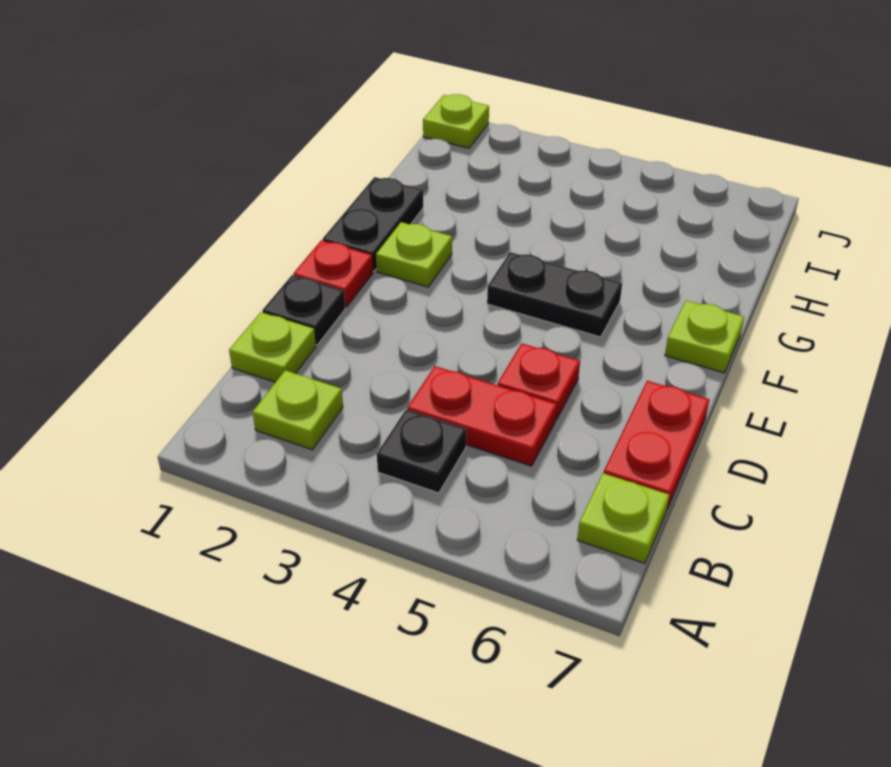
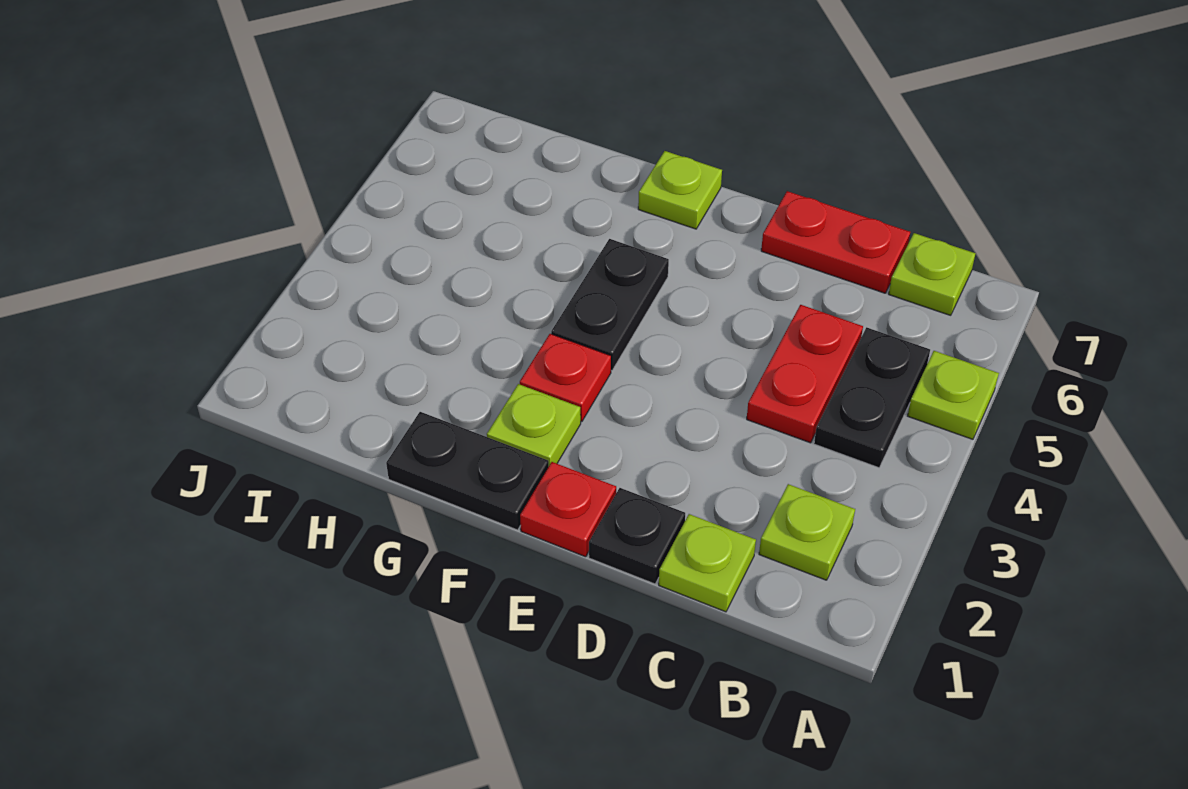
black plate B4 level 1 -> black plate B4:B5 level 1
red plate D5 level 1 -> red plate F3 level 1
lime plate J1 level 1 -> lime plate A5 level 1

